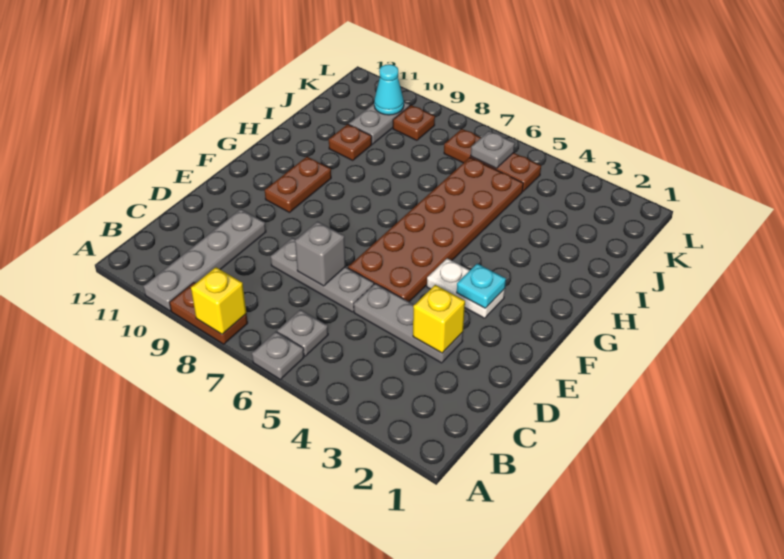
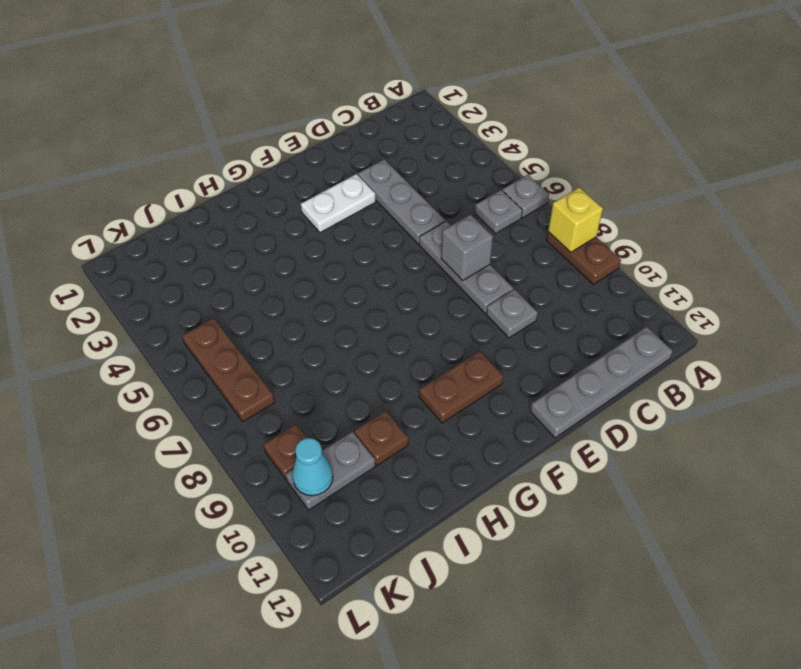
grey plate A10:D10 level 1 -> grey plate B12:E12 level 1
yellow brick D3 level 2 -> none
brown plate E5:J6 level 1 -> none
white plate F3:F4 level 1 -> white plate E3:F3 level 1
cyan plate F3 level 2 -> none
grey plate K6 level 2 -> grey plate D9 level 1

